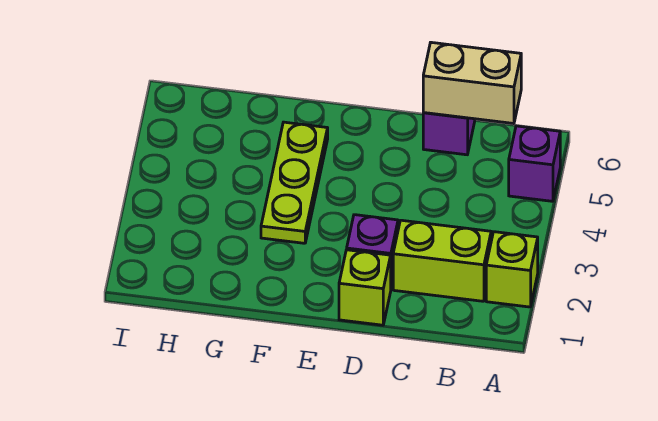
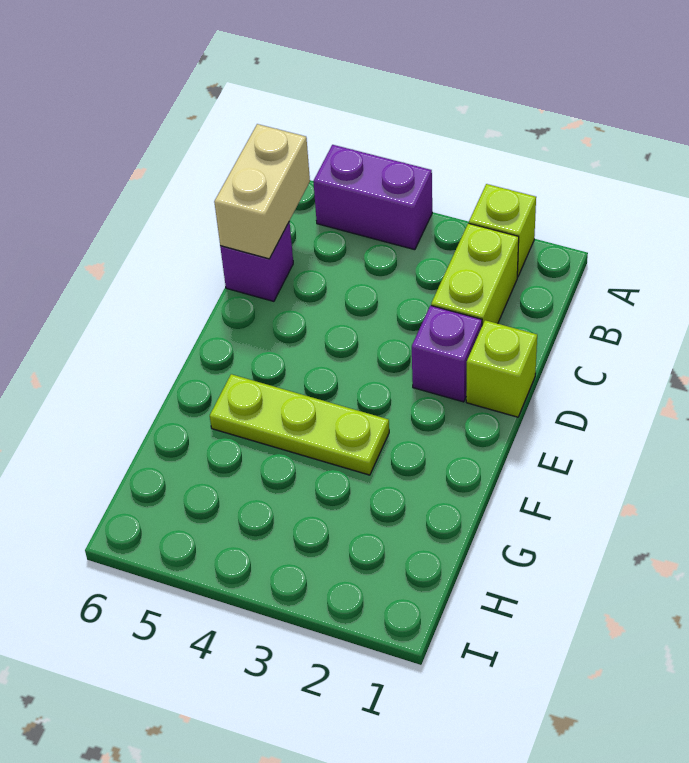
purple brick A5 level 1 -> purple brick A4:A5 level 1

